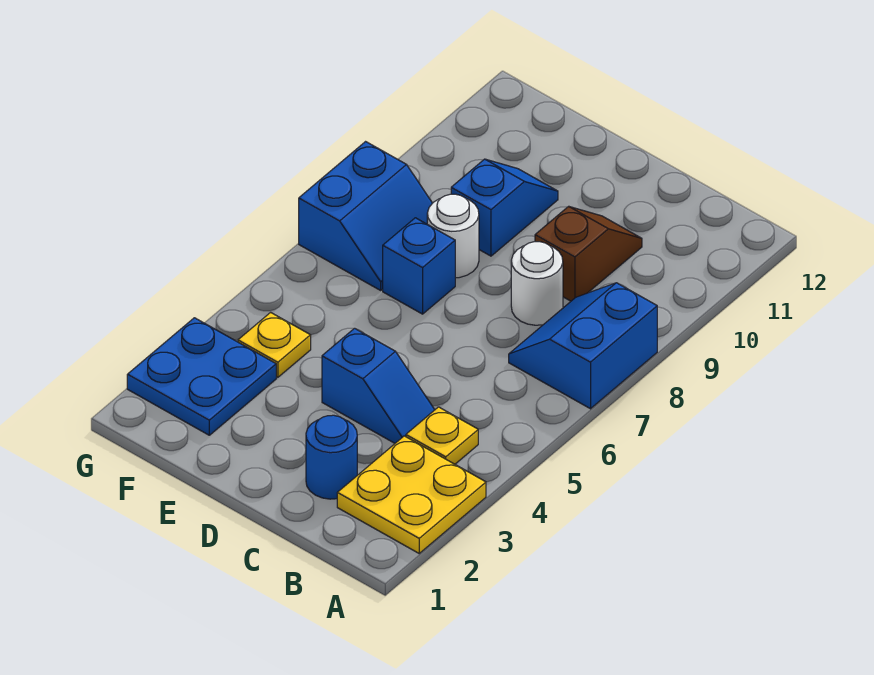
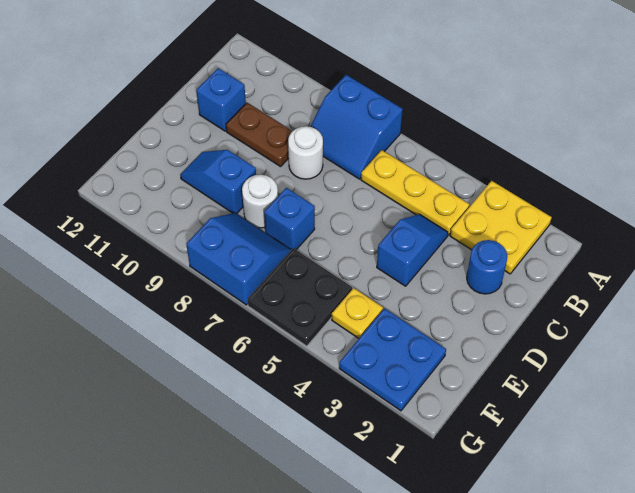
yellow plate B4 level 1 -> yellow plate B4:B6 level 1
brown slope C9:C10 level 1 top 9 -> brown plate C9:C10 level 1
none -> blue brick C11 level 1
none -> black plate F5:G6 level 1

